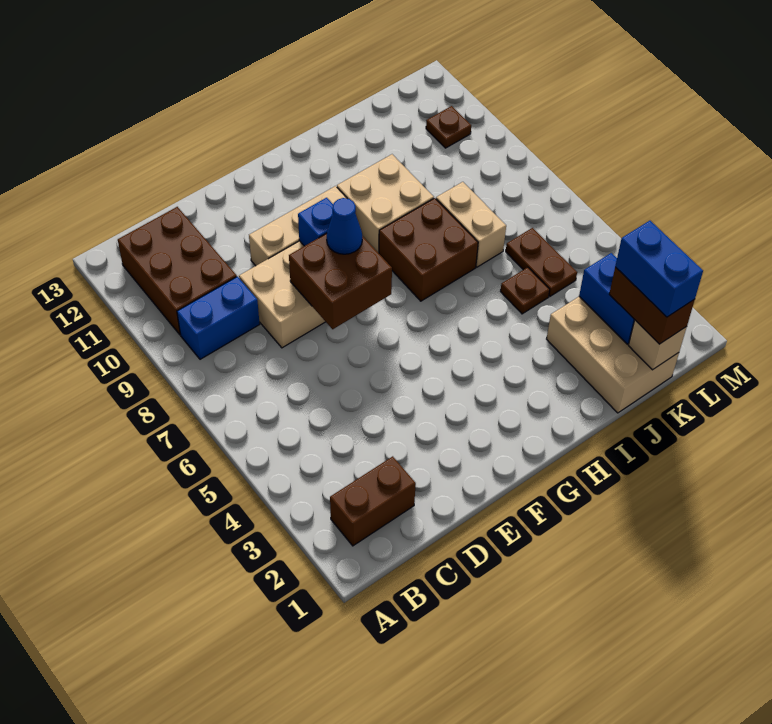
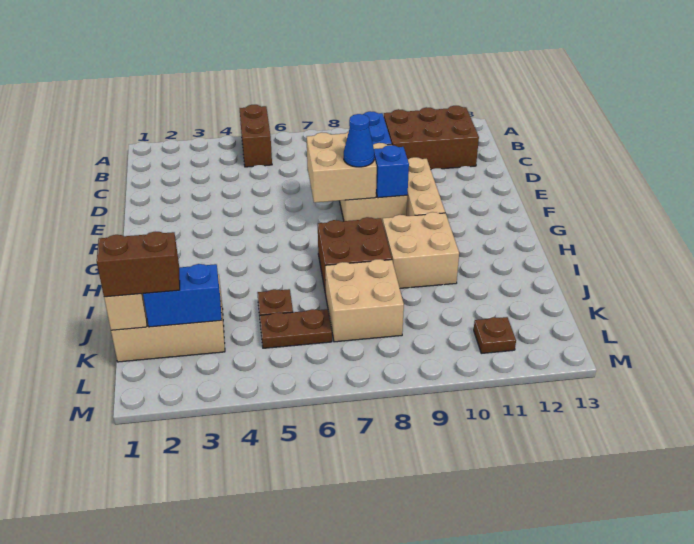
brown brick B2:C2 level 1 -> brown brick A5:B5 level 1
brown brick E7:F8 level 2 -> tan brick E7:F8 level 2
tan brick J7:J8 level 1 -> tan brick J7:K8 level 1
blue brick K1:K2 level 4 -> none

